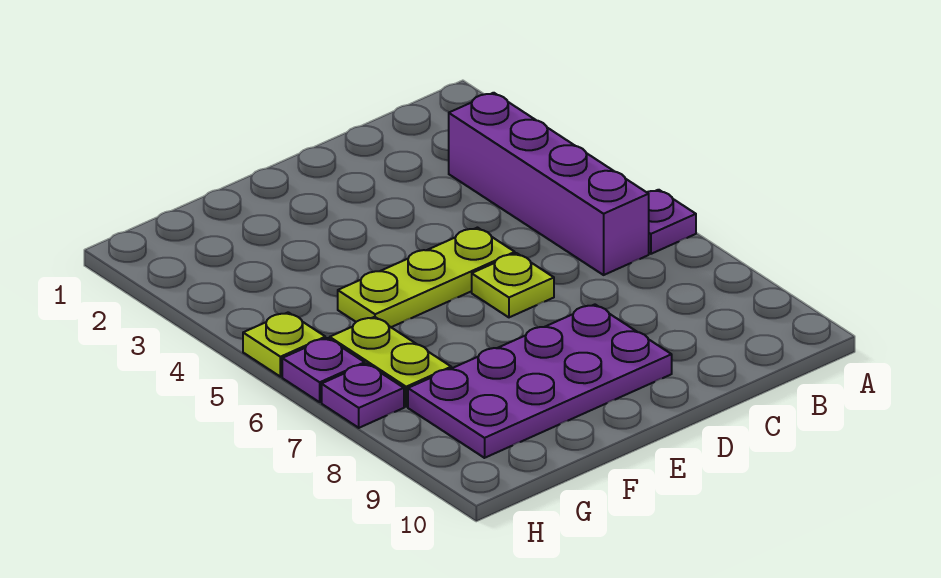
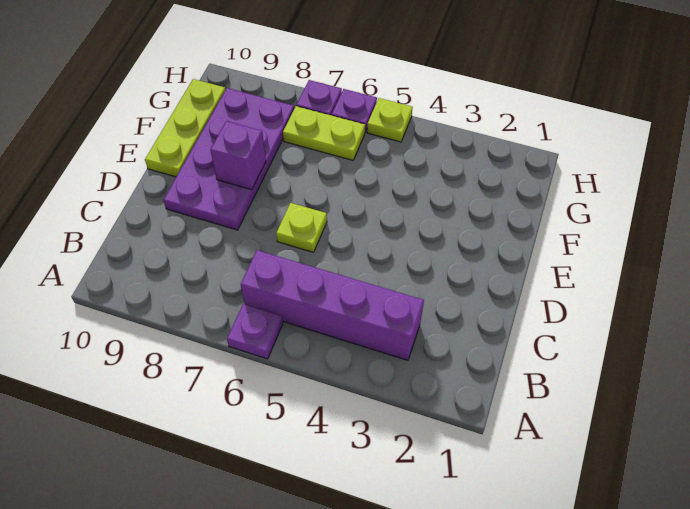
lime plate D5:F5 level 1 -> lime plate E10:G10 level 1
none -> purple brick E8 level 2

